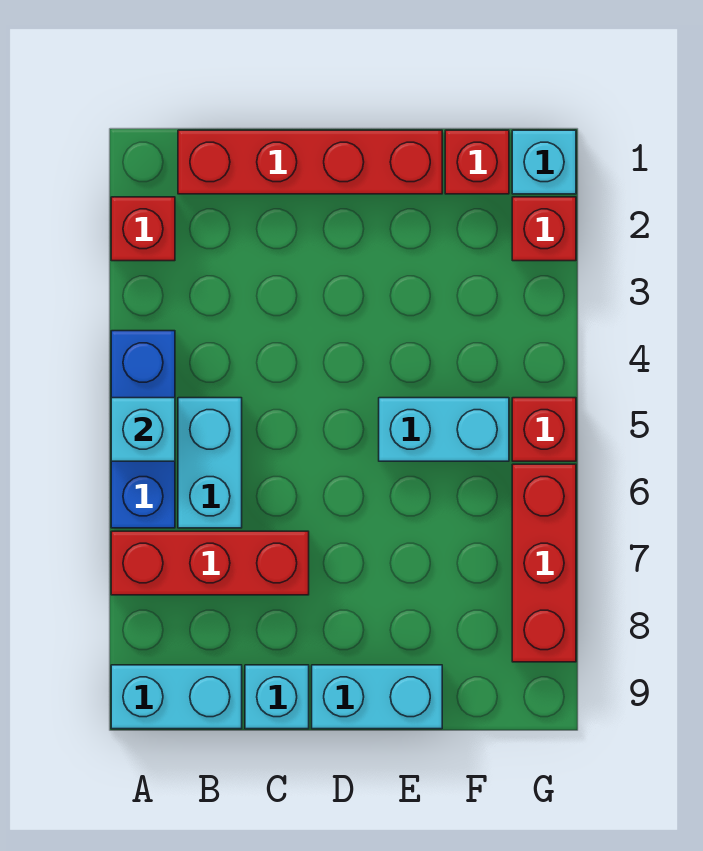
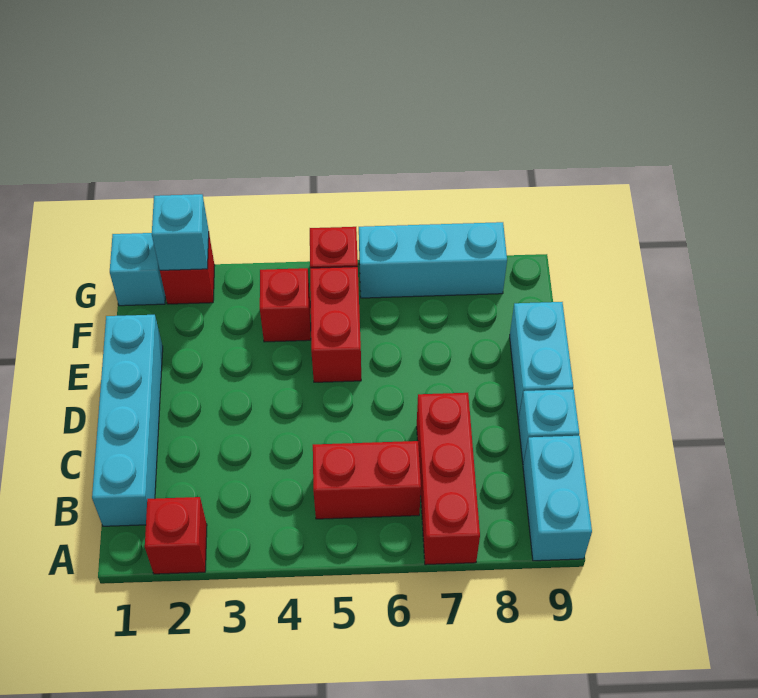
blue brick A4:A6 level 1 -> none
cyan brick A5 level 2 -> cyan brick G2 level 2
red brick B1:E1 level 1 -> cyan brick B1:E1 level 1
cyan brick B5:B6 level 1 -> red brick B5:B6 level 1
cyan brick E5:F5 level 1 -> red brick E5:F5 level 1
red brick F1 level 1 -> red brick F4 level 1
red brick G6:G8 level 1 -> cyan brick G6:G8 level 1

